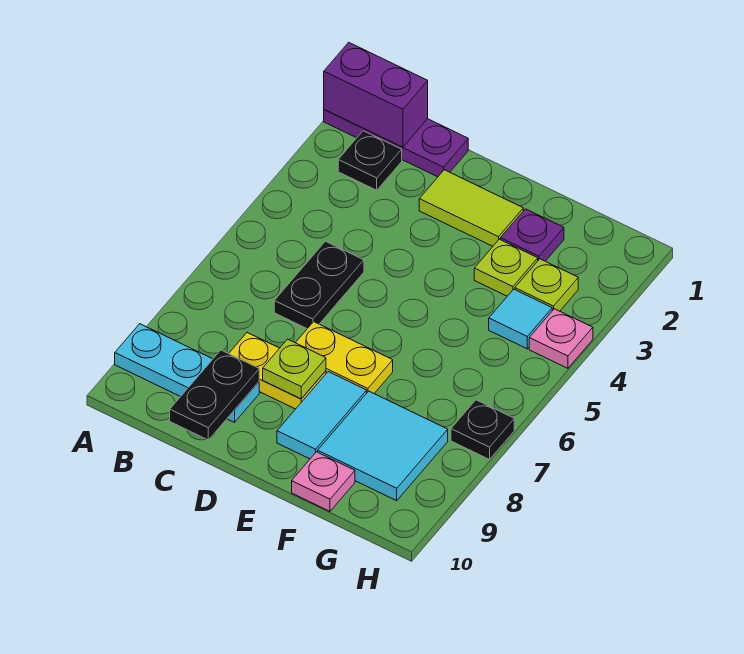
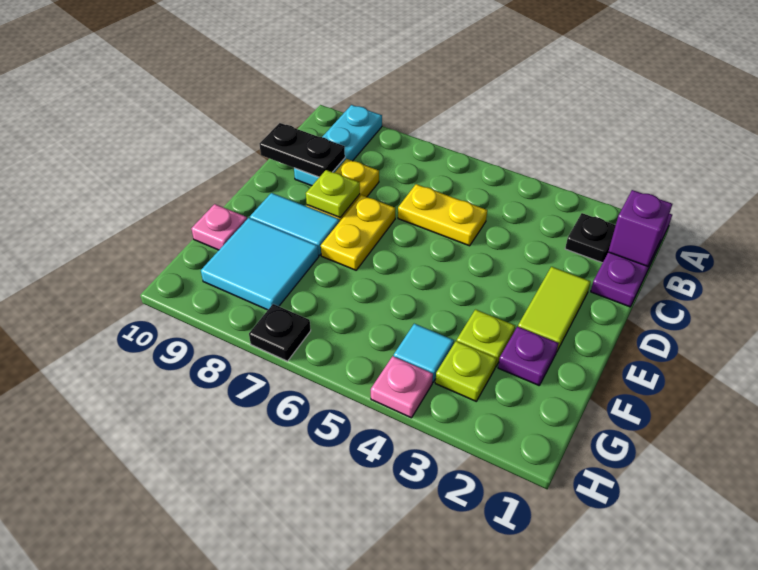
purple brick A1:B1 level 2 -> purple brick B1 level 2
black plate C5:C6 level 1 -> yellow plate C5:C6 level 1

